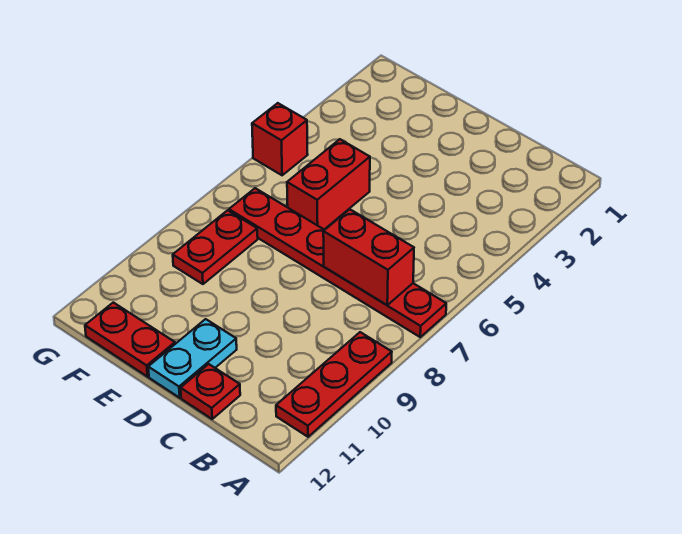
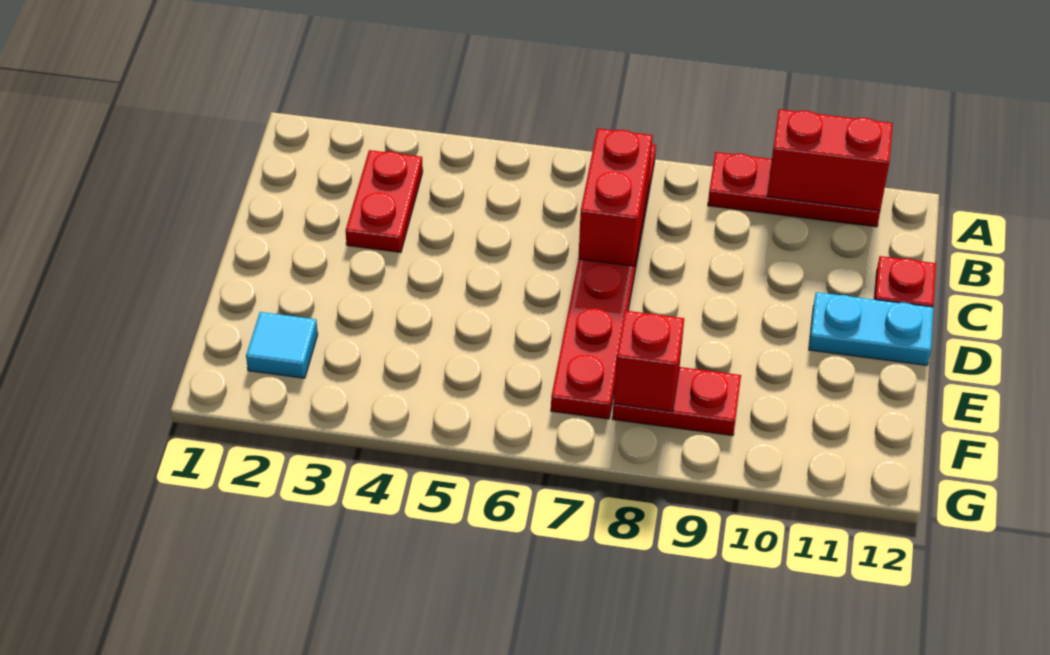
red brick E5:E6 level 1 -> red brick A10:A11 level 2
red plate E12:F12 level 1 -> red plate B3:C3 level 1
none -> cyan tile F2 level 1
red brick G5 level 1 -> red brick F8 level 2

